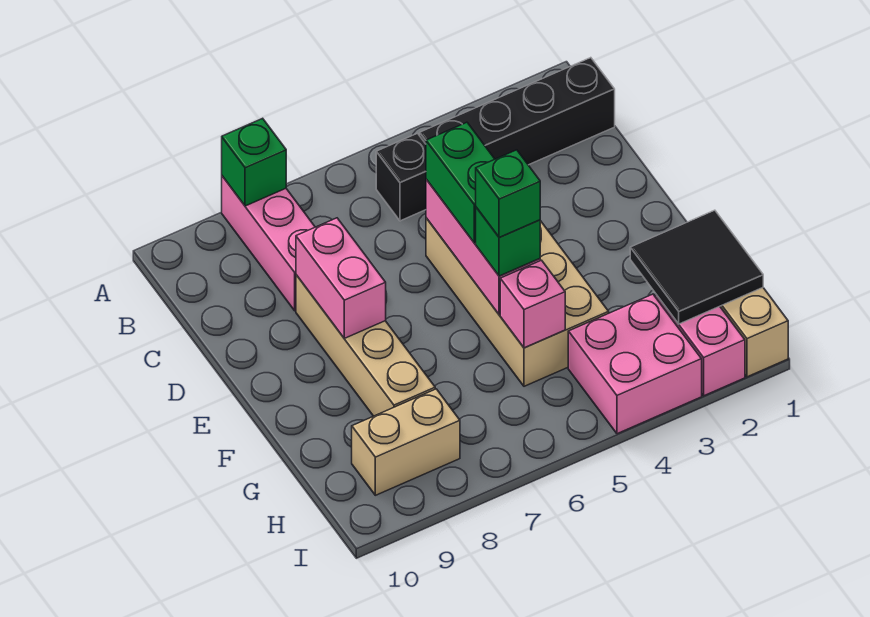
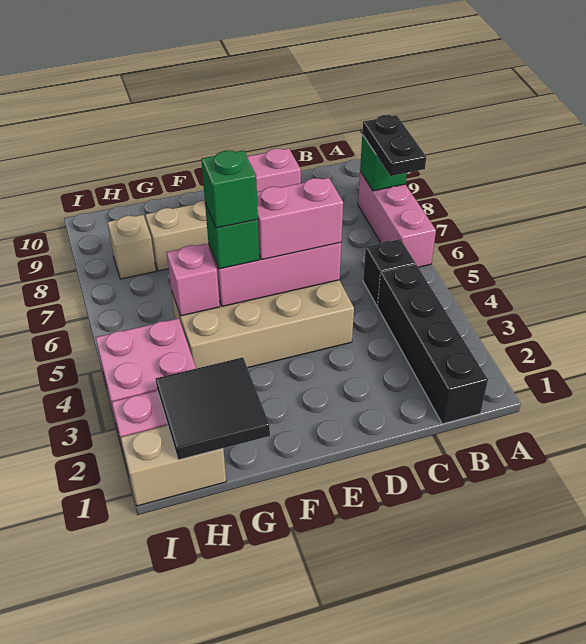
none -> black plate A7:A8 level 3
pink brick A8:C8 level 1 -> pink brick A6:A8 level 1
green brick D5:E5 level 3 -> pink brick D5:E5 level 3
tan brick H8:H9 level 1 -> tan brick H8 level 1

